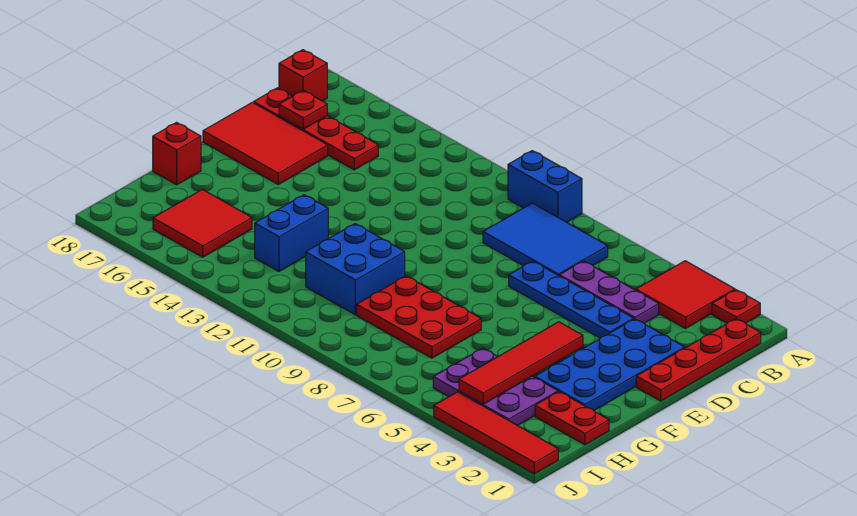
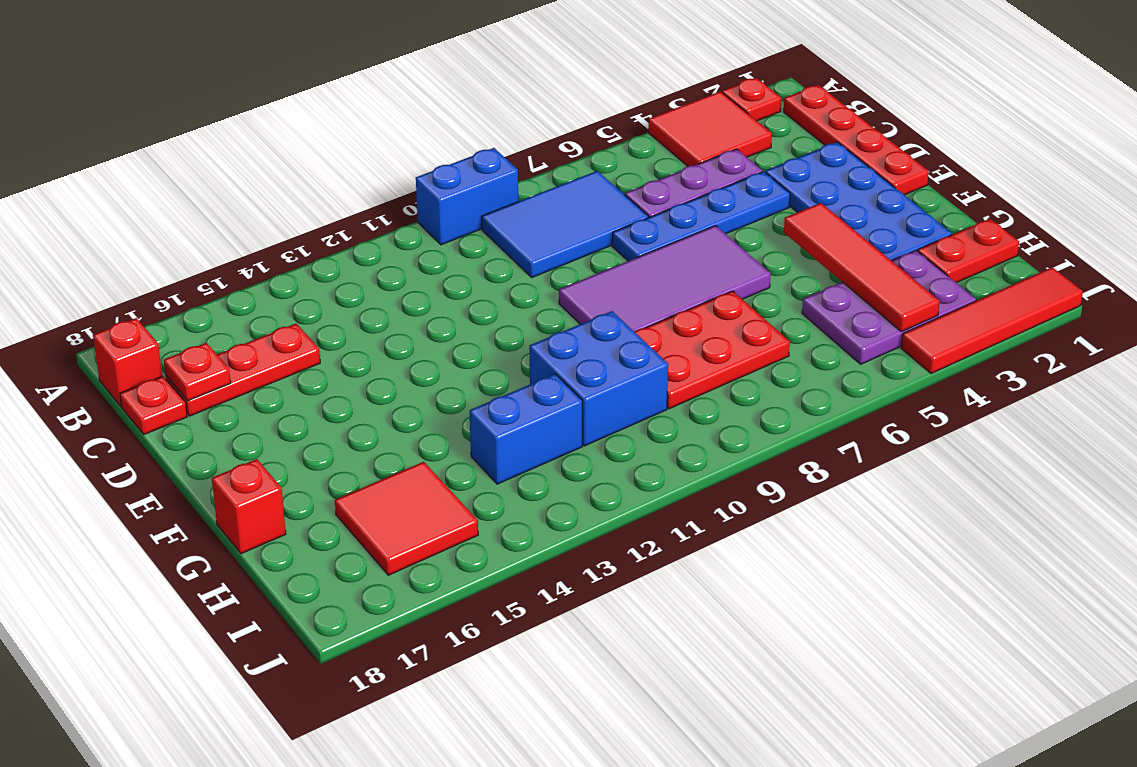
red tile D16:E18 level 1 -> none
none -> purple tile E6:F9 level 1
blue brick G13:H13 level 1 -> blue brick H12:H13 level 1

